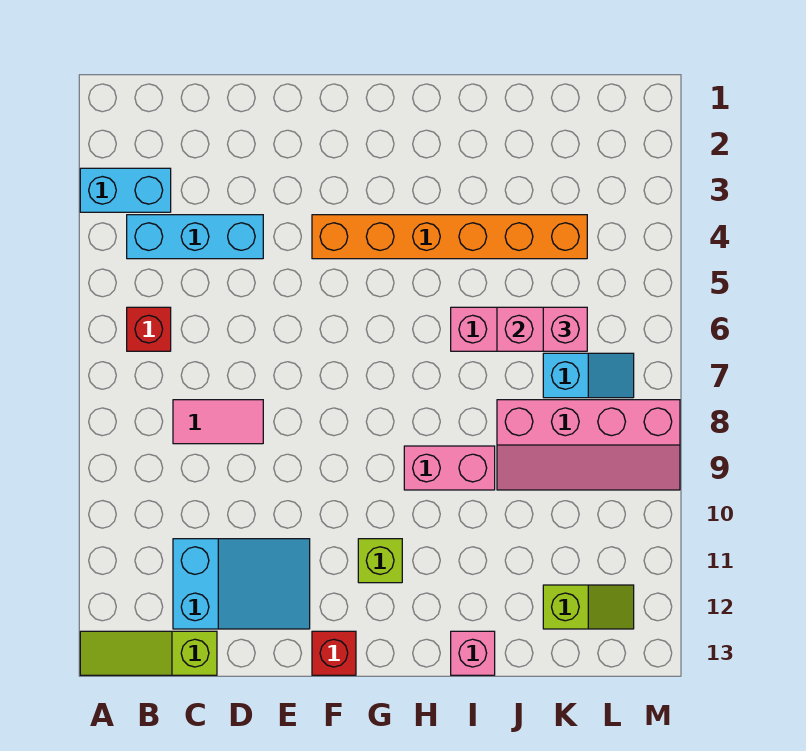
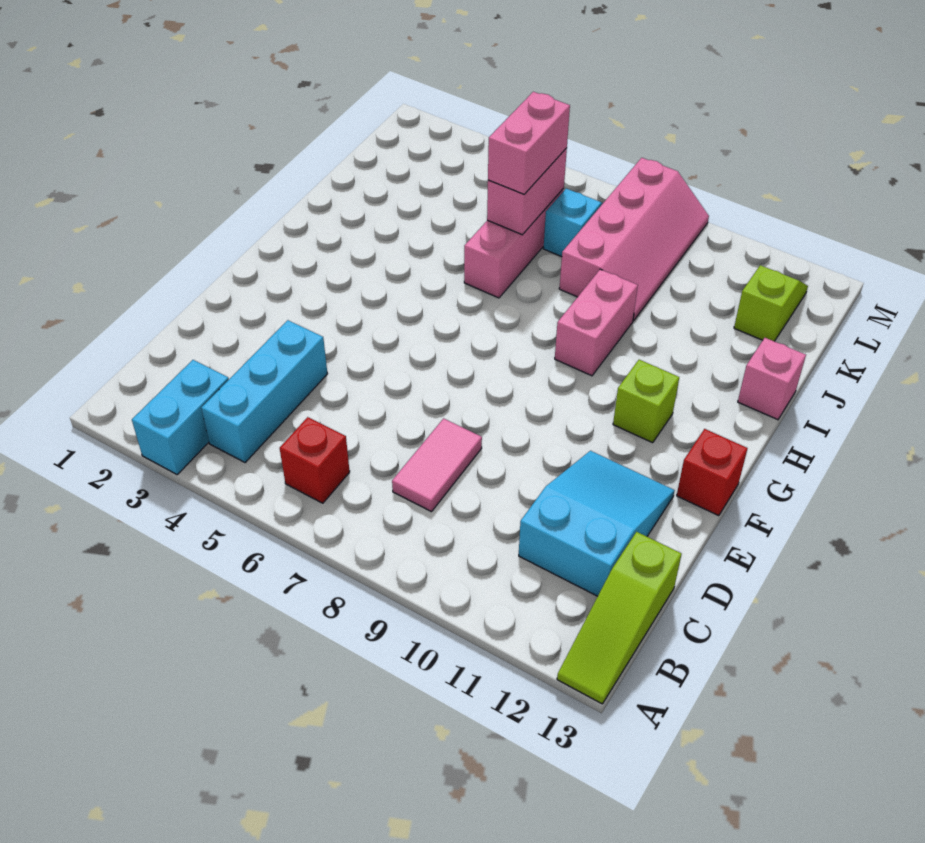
orange brick F4:K4 level 1 -> none
pink brick K6 level 3 -> pink brick J6:K6 level 3

